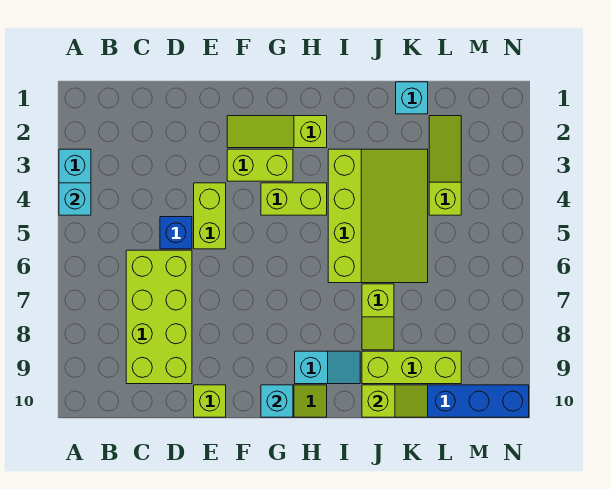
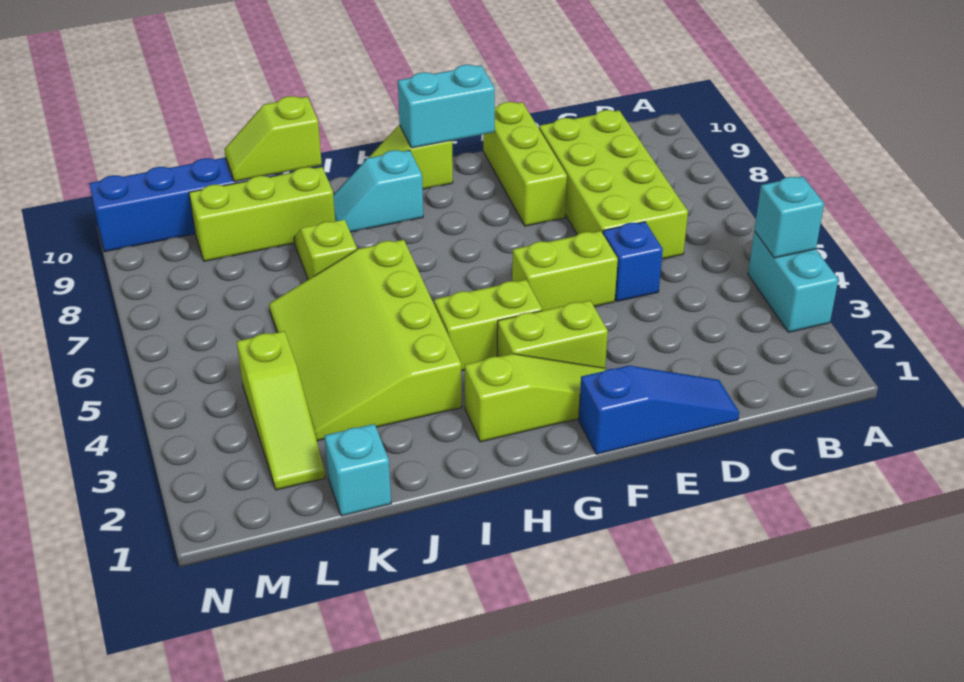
none -> blue slope D1:F1 level 1 top F
lime brick E4:E5 level 1 -> lime brick E5:F5 level 1
lime brick E10 level 1 -> lime brick E8:E10 level 1
cyan brick G10 level 2 -> cyan brick F10:G10 level 2

